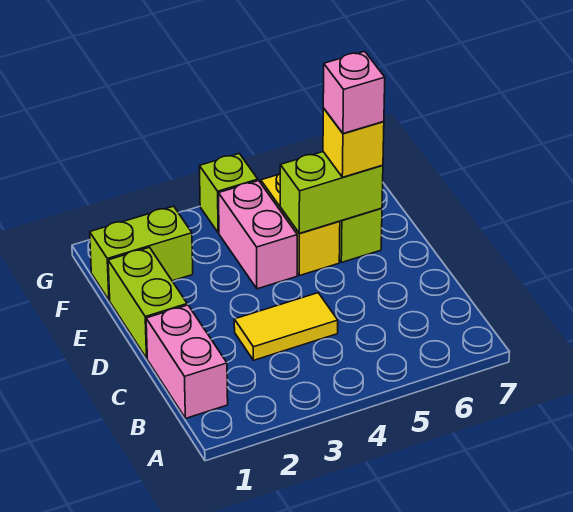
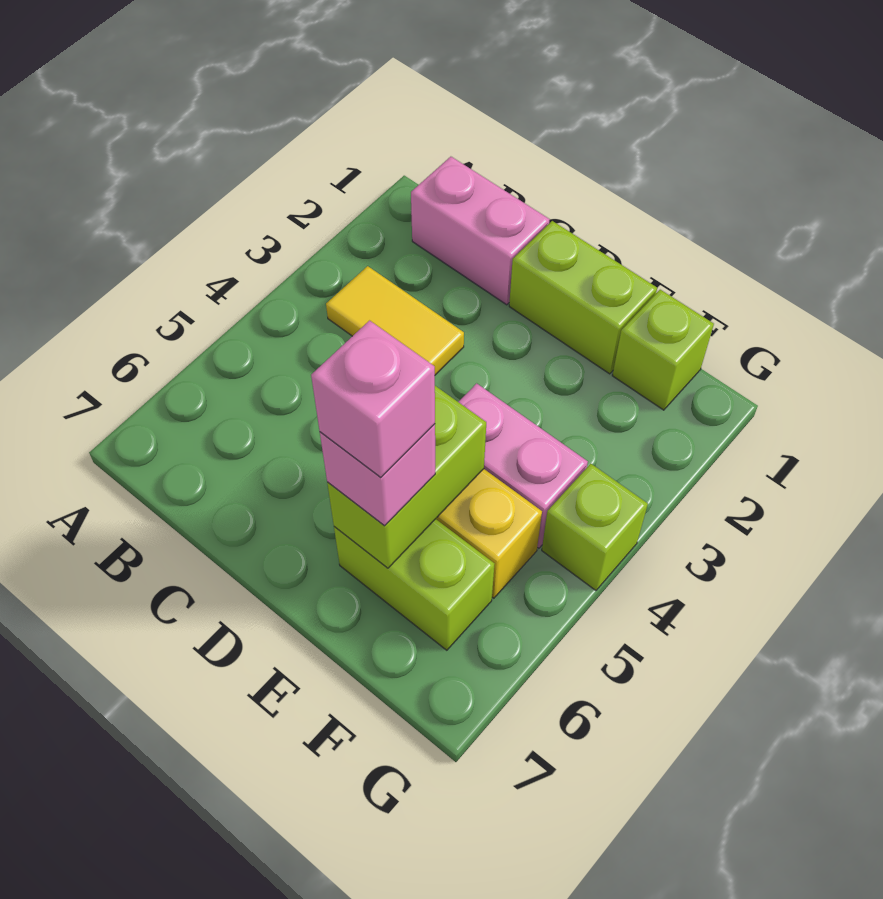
yellow tile C3:C4 level 1 -> yellow tile B3:C3 level 1
yellow brick E6 level 3 -> pink brick E6 level 3
lime brick F1:F2 level 1 -> lime brick F1 level 1

